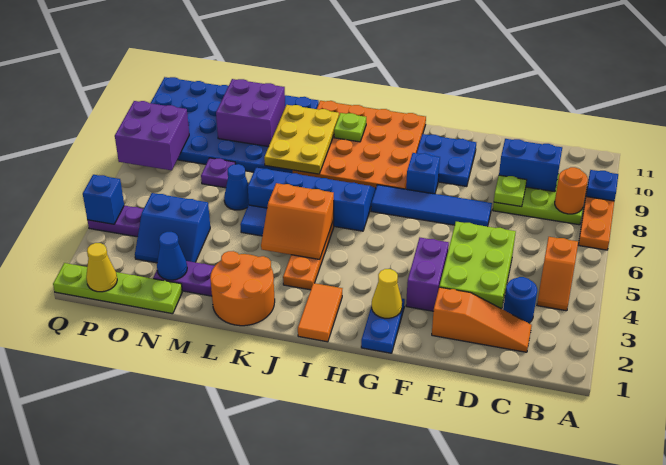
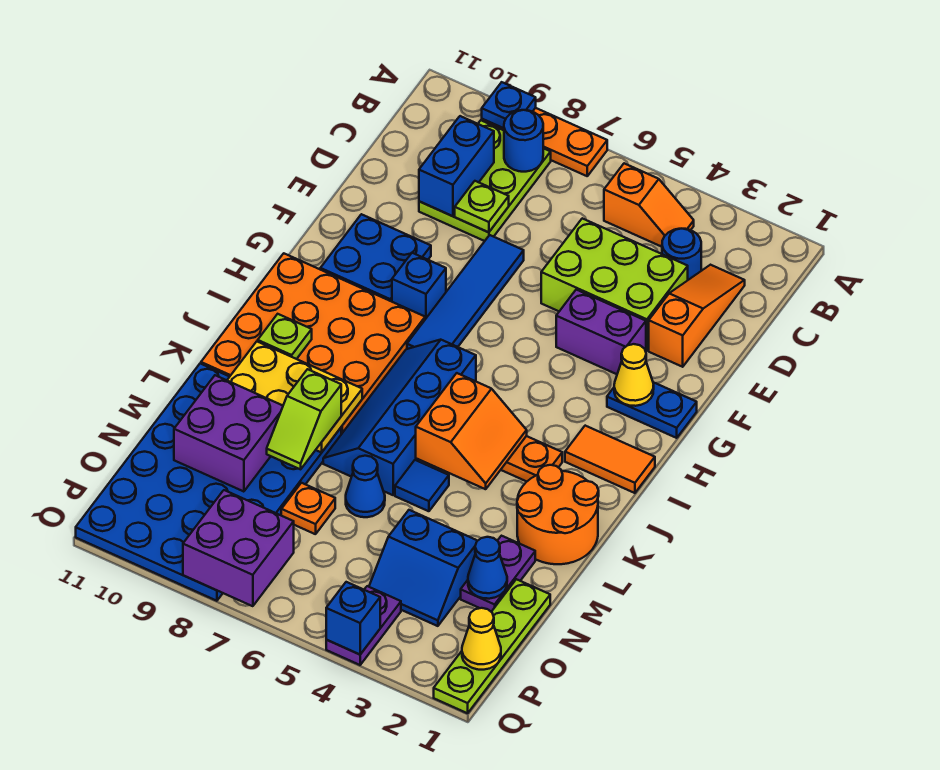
orange round brick B8 level 2 -> blue round brick B8 level 2
none -> lime slope L8:M8 level 3 top L
blue slope N3:O4 level 1 top 4 -> blue slope N3:O4 level 1 top N
purple plate N7 level 1 -> orange plate N7 level 1

